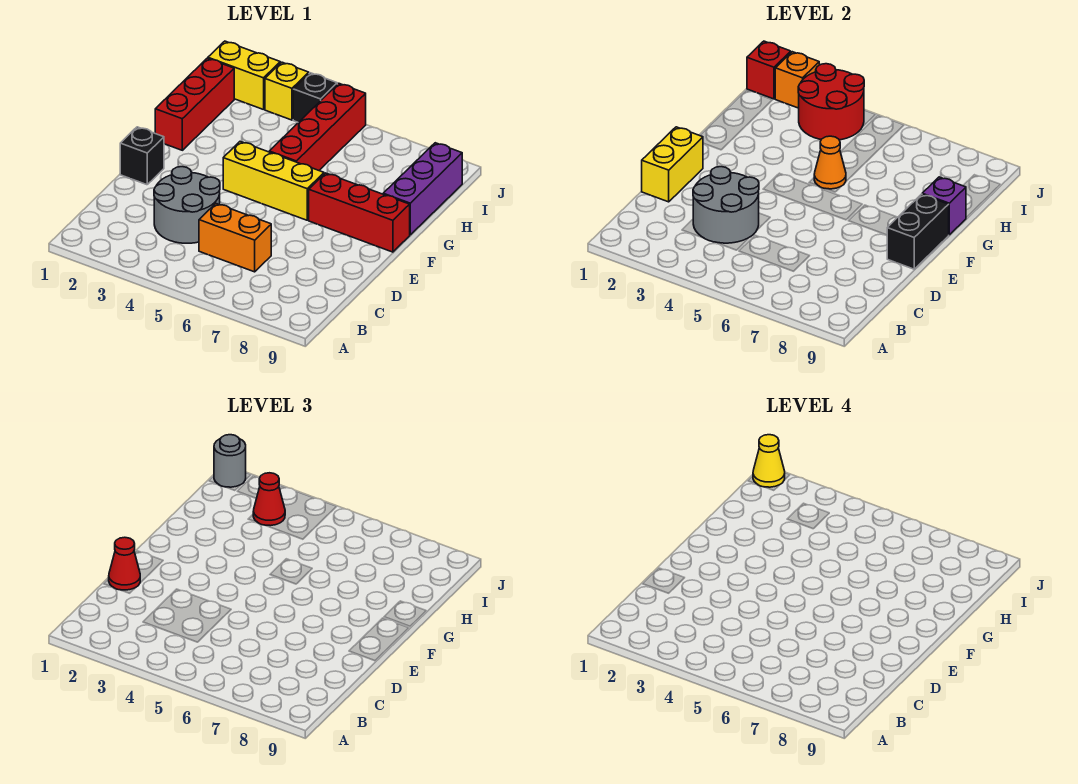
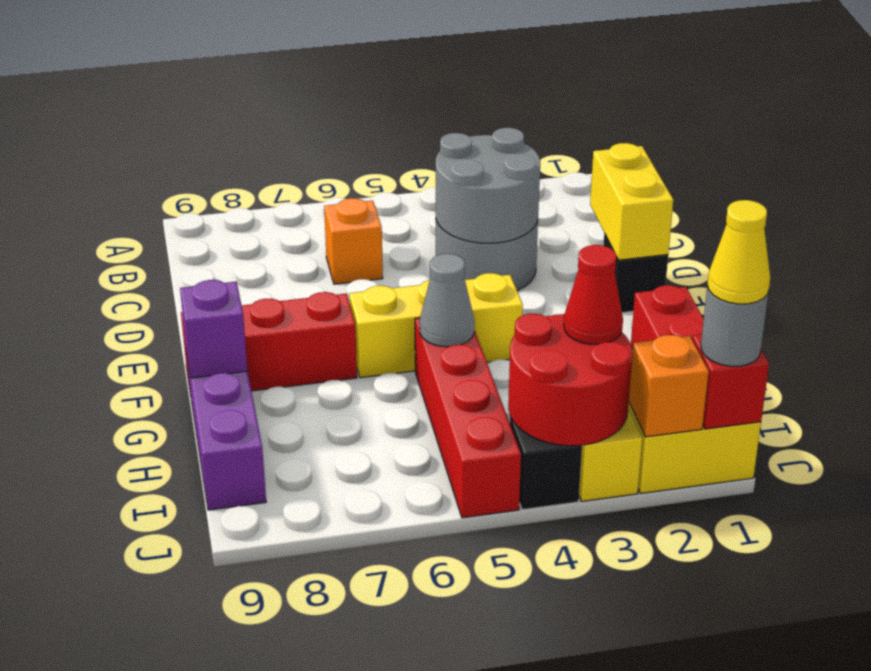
orange brick C5:C6 level 1 -> orange brick C6 level 1
red cone D1 level 3 -> none
black brick E9:F9 level 2 -> none
orange cone G5 level 2 -> grey cone G5 level 2

